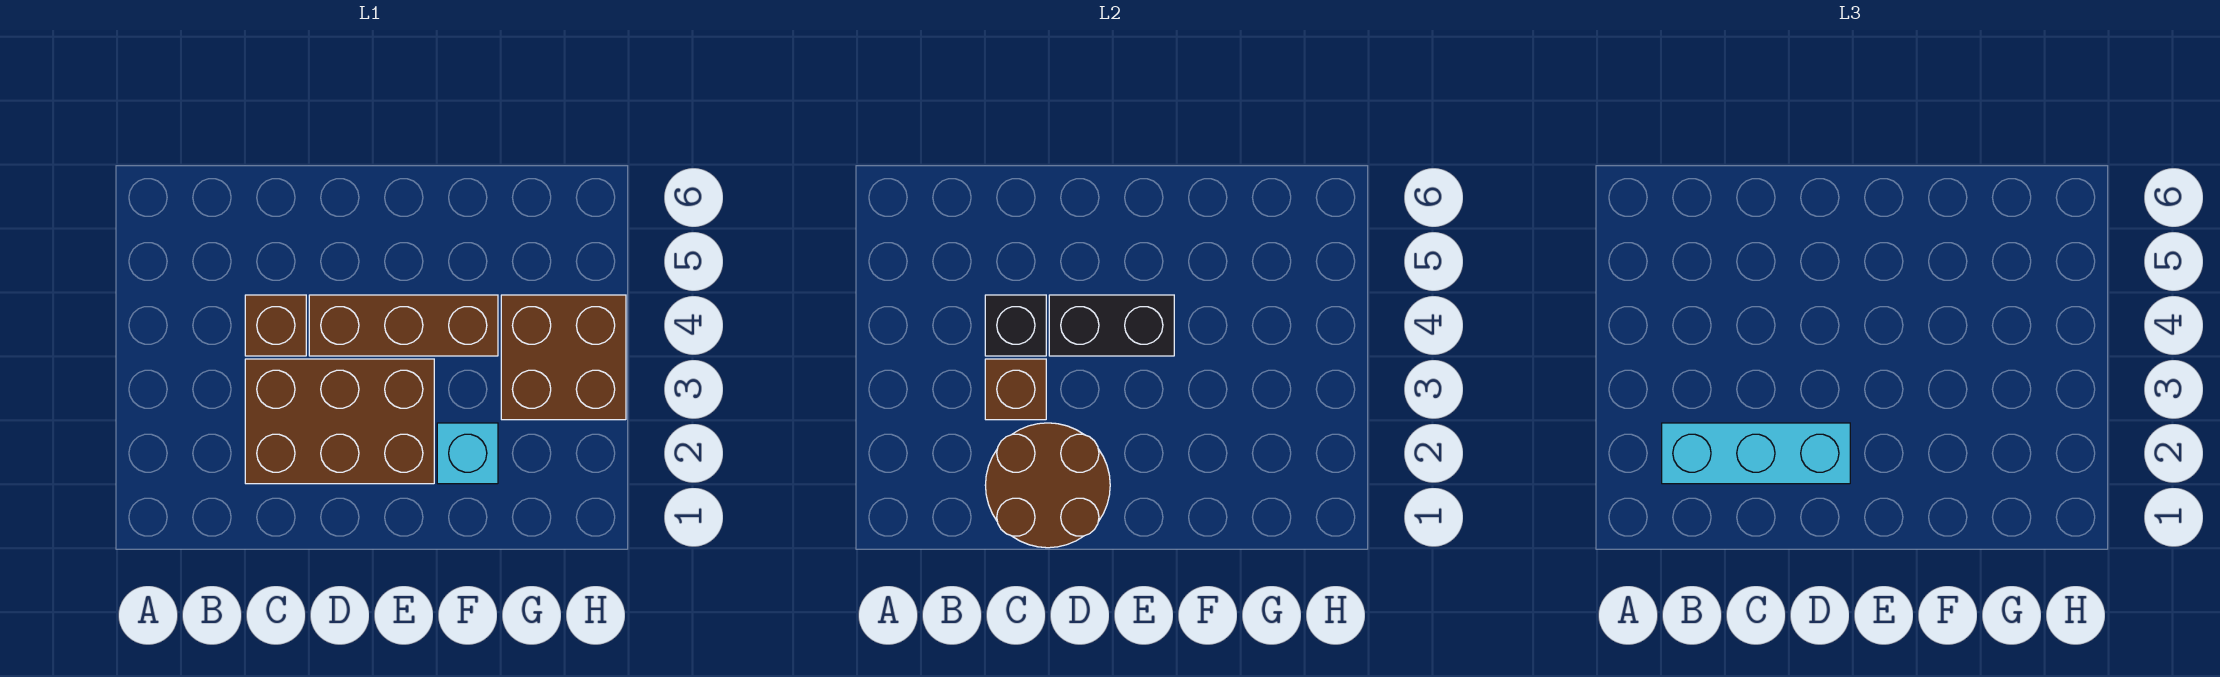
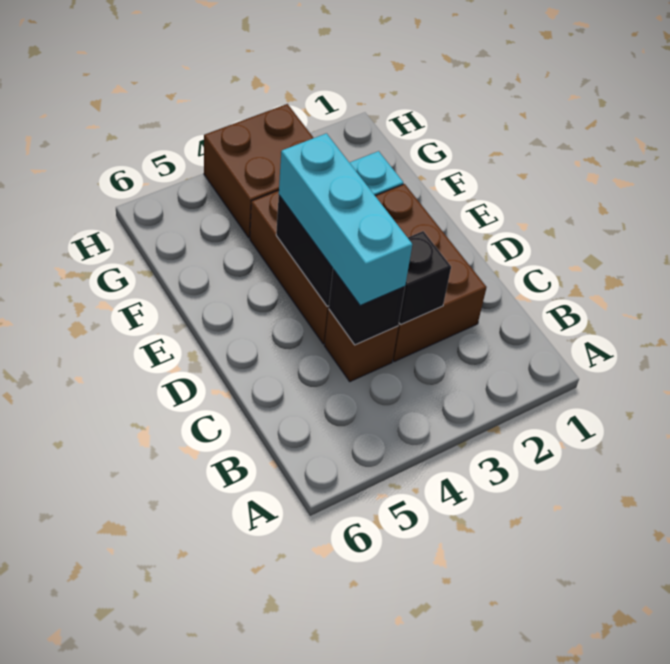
cyan brick B2:D2 level 3 -> cyan brick C4:E4 level 3
brown round brick C1:D2 level 2 -> none
brown brick C3 level 2 -> black brick C3 level 2

